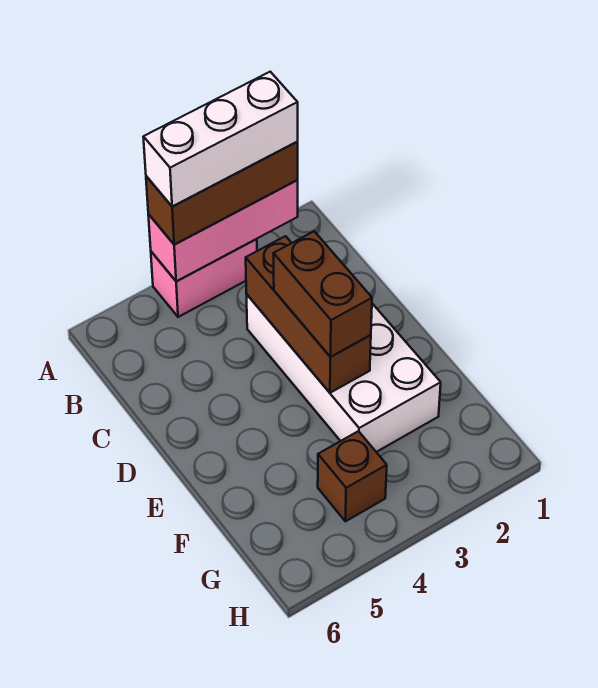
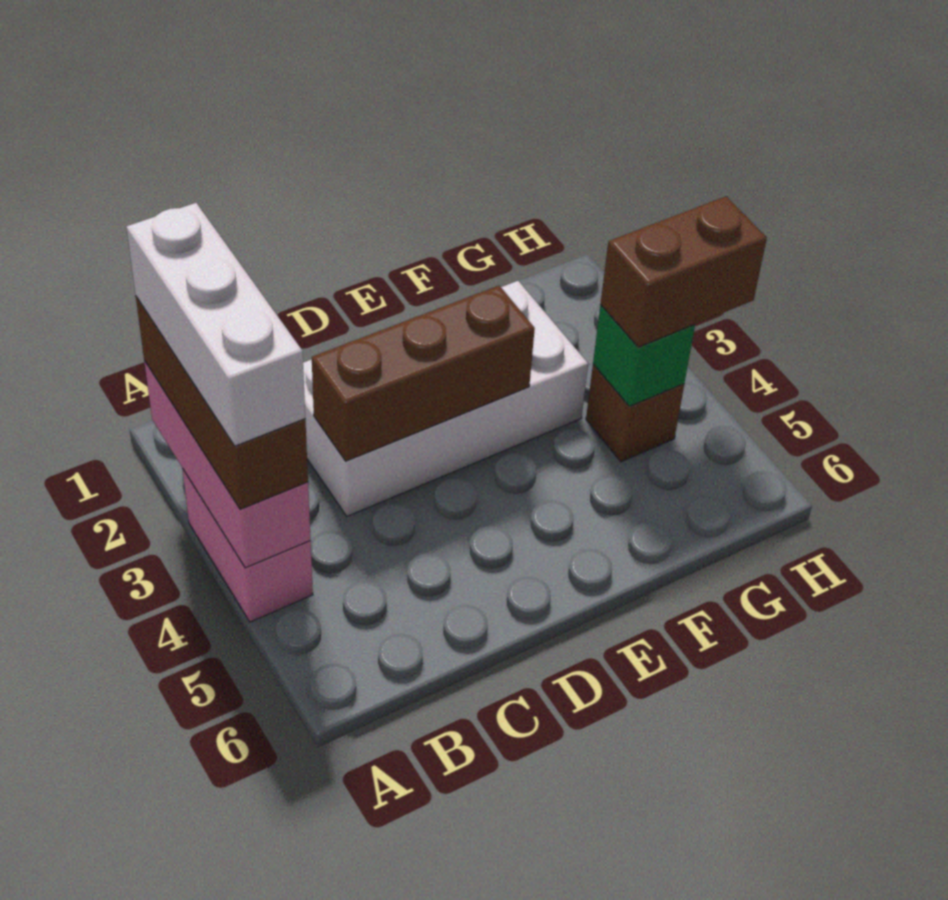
brown brick D3:E3 level 3 -> brown brick G4:H4 level 3
none -> green brick G4 level 2

